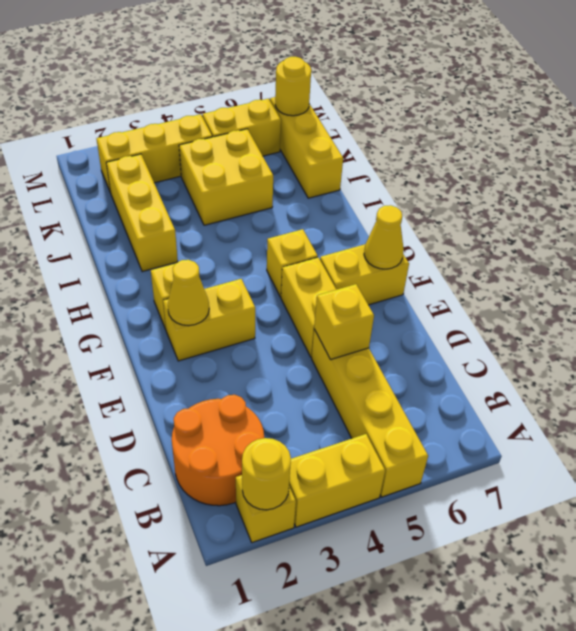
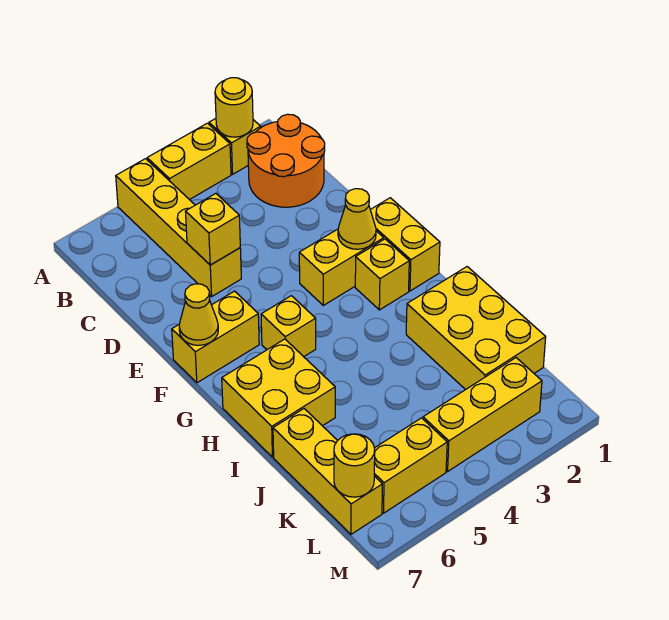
yellow brick E5:F5 level 1 -> yellow brick F1:G1 level 1
yellow brick I2:K2 level 1 -> yellow brick I1:K2 level 1
yellow brick J4:K5 level 1 -> yellow brick H6:I7 level 1

